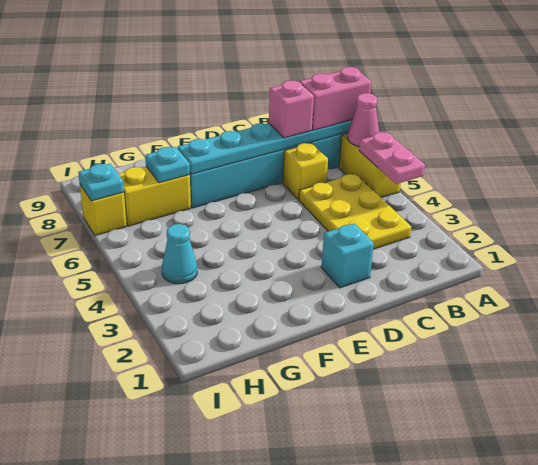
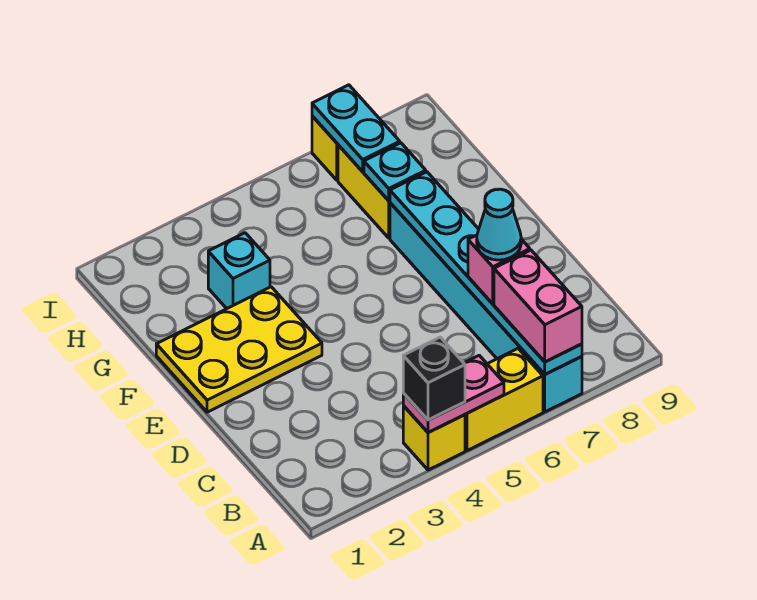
none -> black brick A4 level 3
pink cone A6 level 2 -> none
yellow plate B3:C5 level 1 -> yellow plate E1:F3 level 1
yellow brick C6 level 1 -> yellow brick A4 level 1
cyan brick D2 level 1 -> cyan brick G3 level 1
cyan cone H4 level 1 -> cyan cone C7 level 4
cyan plate I7 level 2 -> cyan plate H7:I7 level 2

